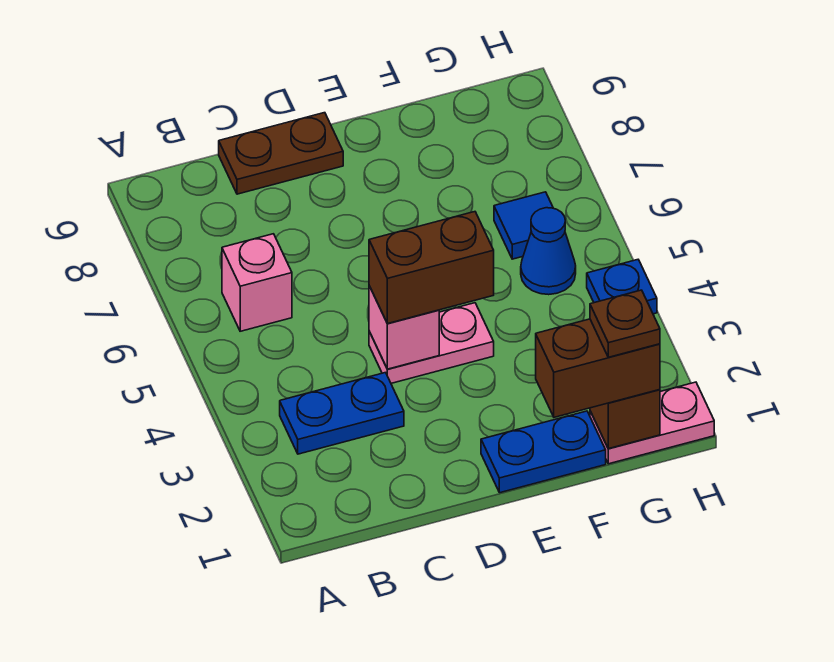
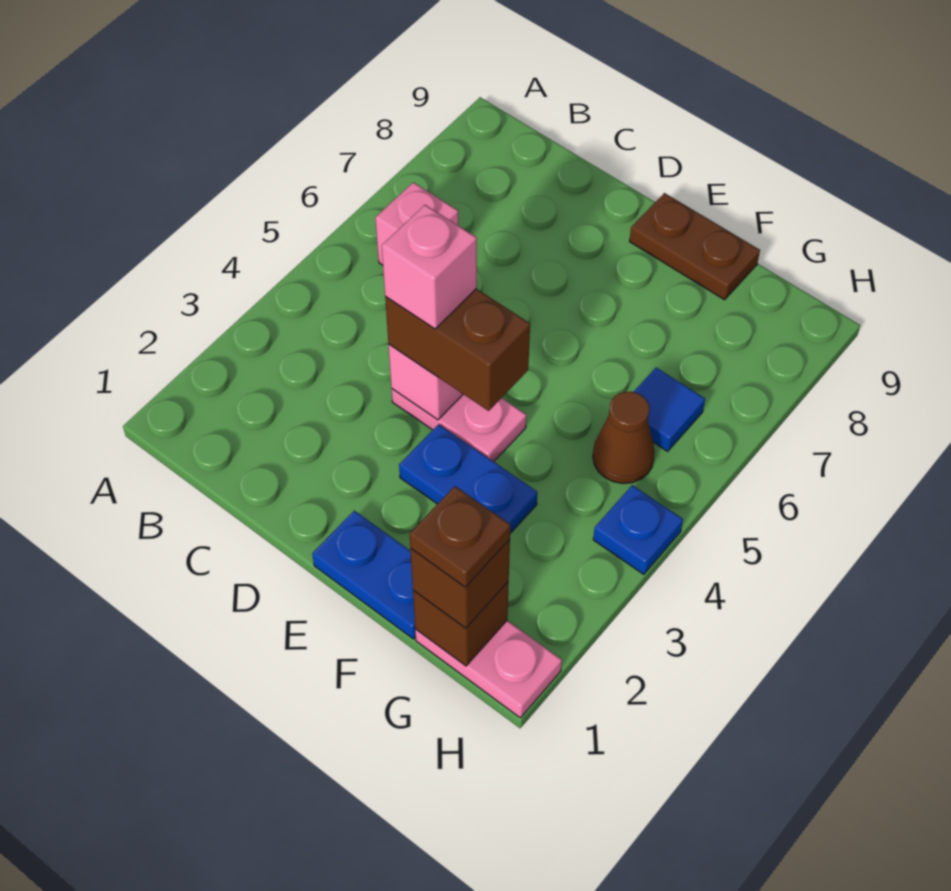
blue plate B3:C3 level 1 -> blue plate E3:F3 level 1
brown plate C9:D9 level 1 -> brown plate E9:F9 level 1
none -> pink brick D4 level 4
brown brick F1:G1 level 3 -> brown brick G1 level 3
blue cone G5 level 1 -> brown cone G5 level 1

